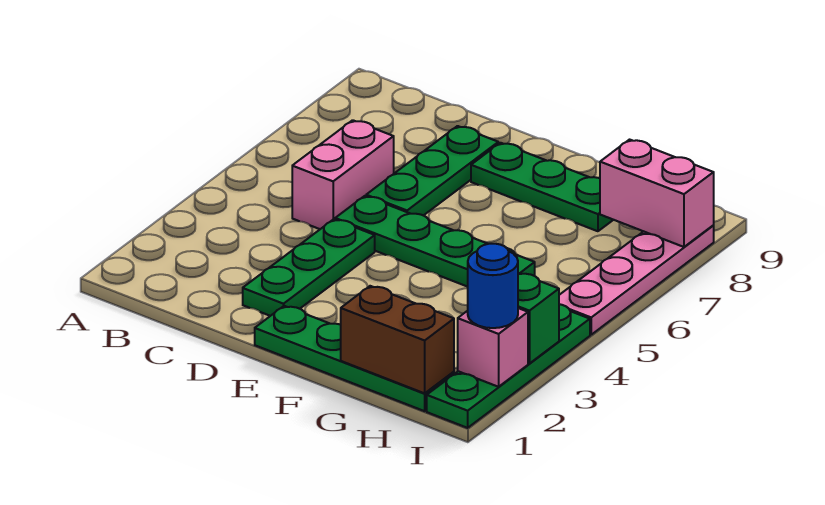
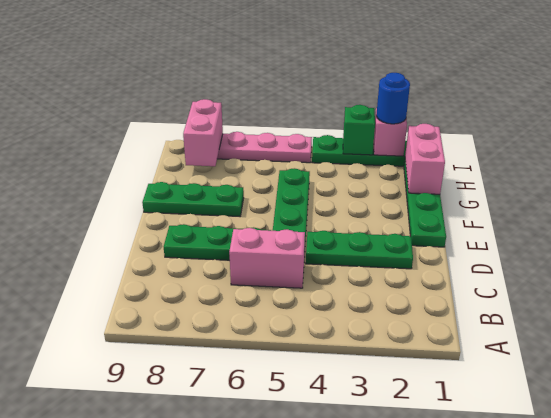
green plate E8:G8 level 1 -> green plate F7:F9 level 1
brown brick G1:H1 level 2 -> pink brick G1:H1 level 2

